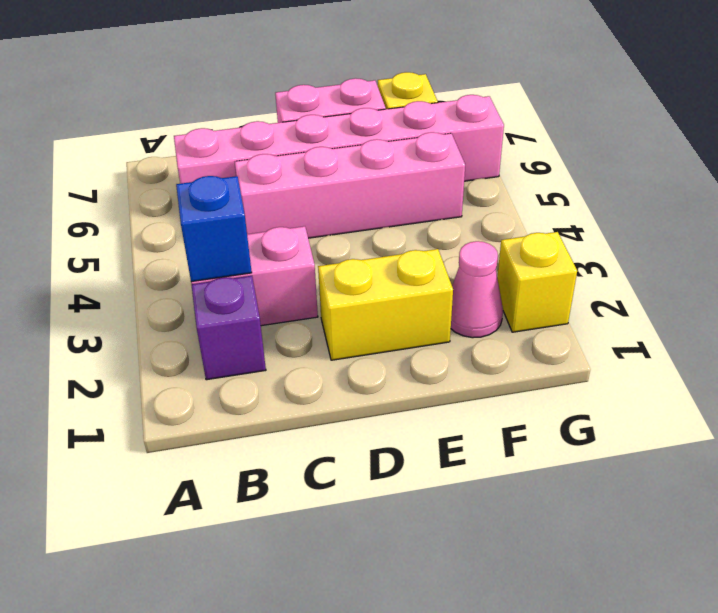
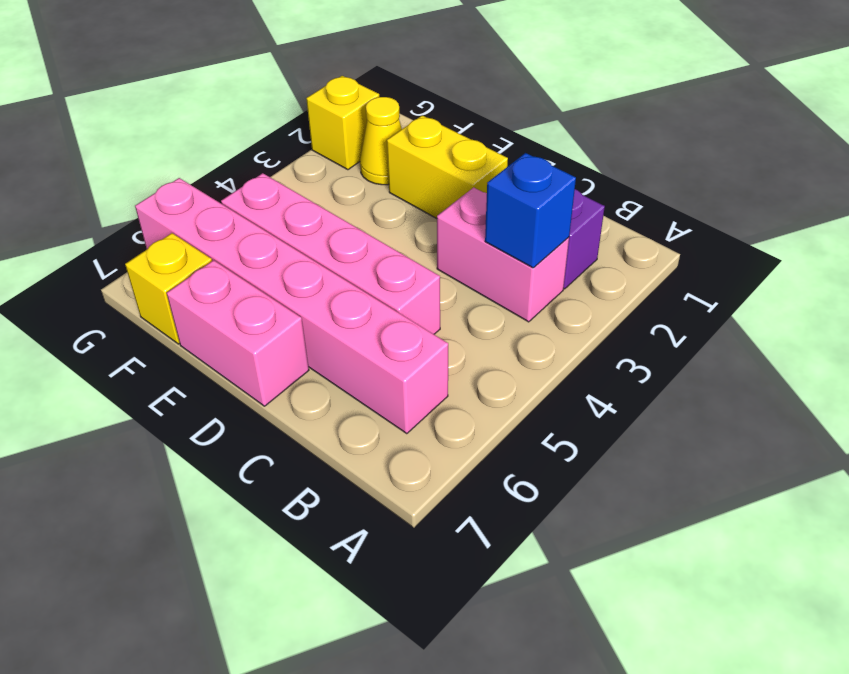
pink cone F2 level 1 -> yellow cone F2 level 1

